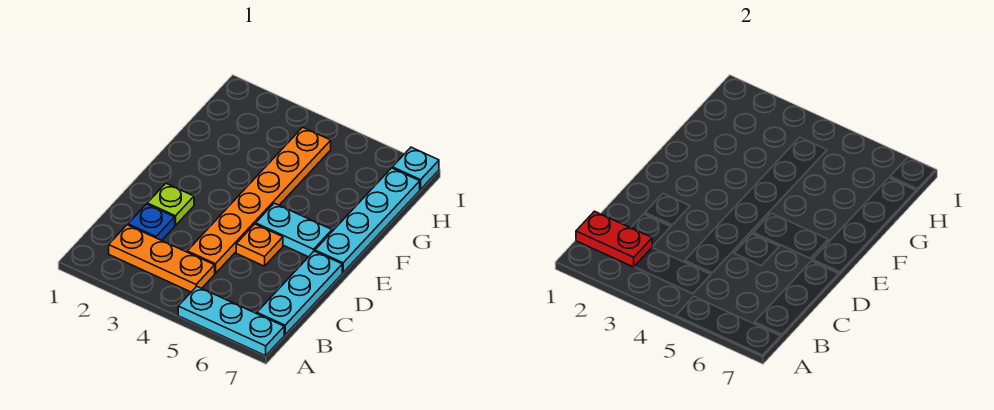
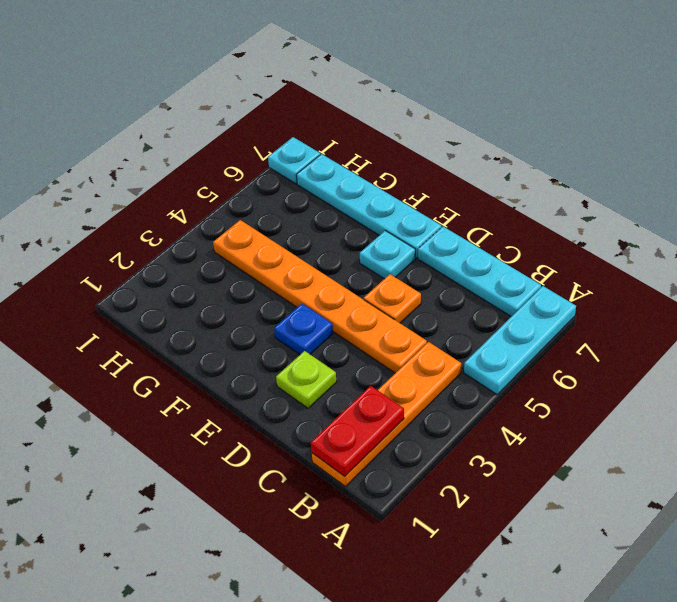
orange plate B2:B4 level 1 -> orange plate B1:B4 level 1
blue plate C2 level 1 -> blue plate E3 level 1
cyan plate E5:E6 level 1 -> cyan plate E6 level 1

